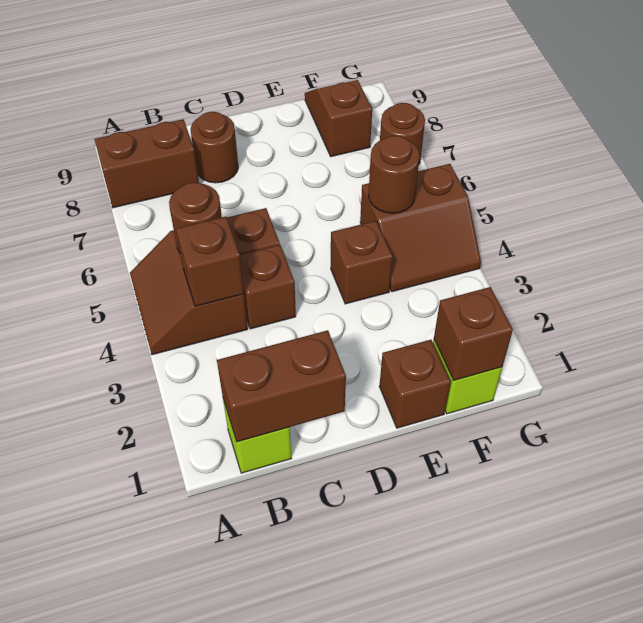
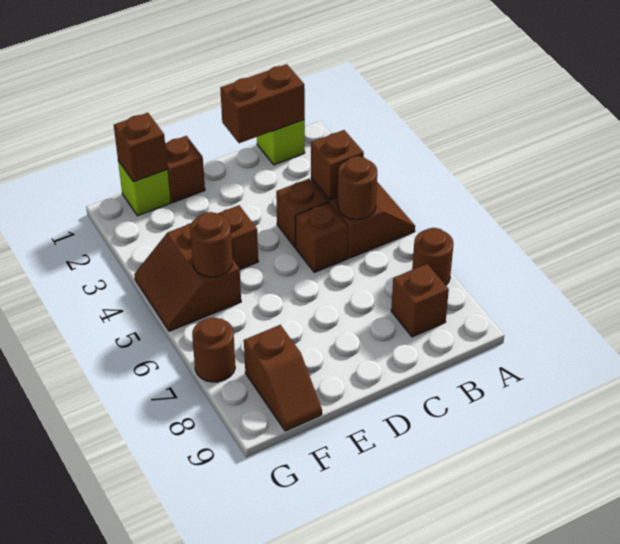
brown brick A8:B8 level 1 -> brown brick B8 level 1
brown round brick C8 level 1 -> brown round brick A7 level 1
brown slope F4:G5 level 1 top 5 -> brown slope F4:G5 level 1 top F

